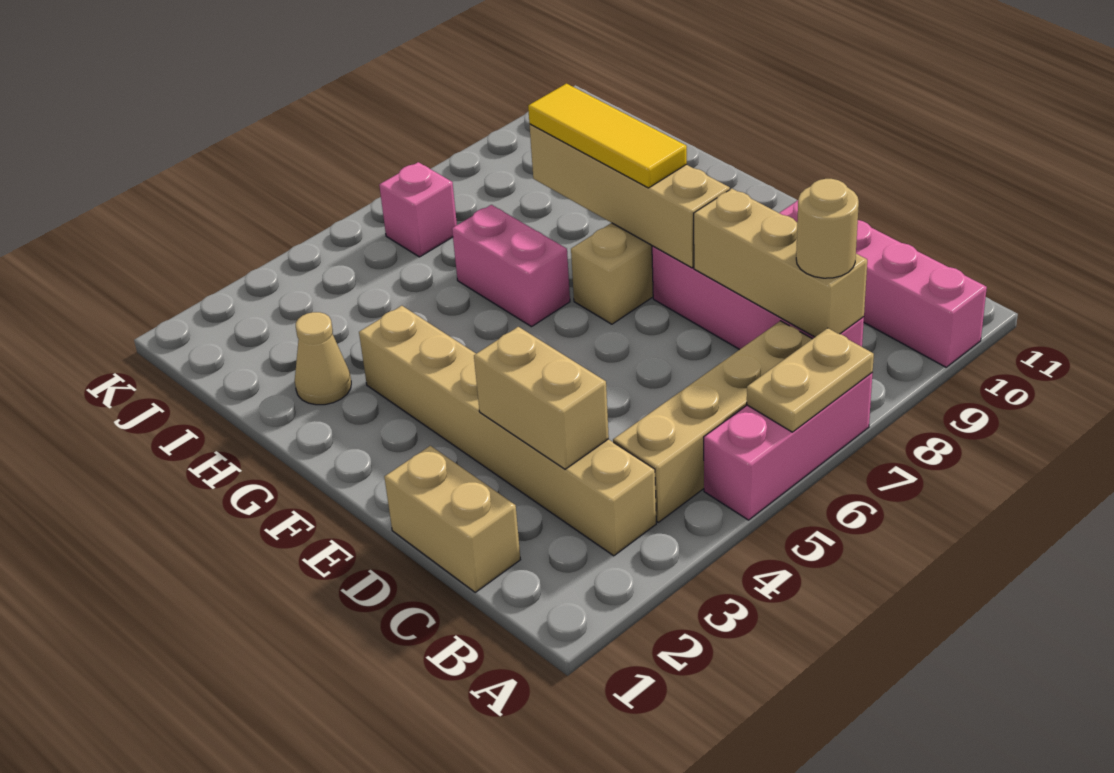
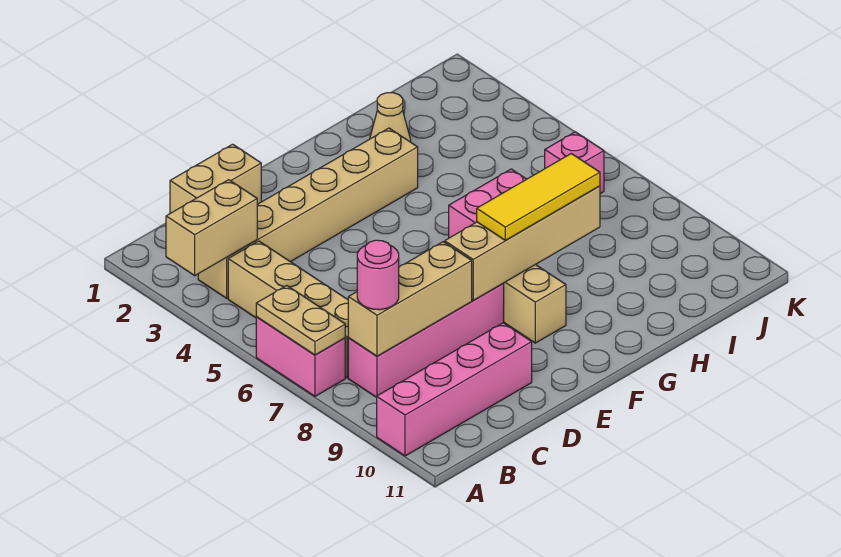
pink brick A5:A7 level 1 -> pink brick A6:A7 level 1
tan round brick B8 level 3 -> pink round brick B8 level 3
tan brick C3:D3 level 2 -> tan brick A3:B3 level 2

